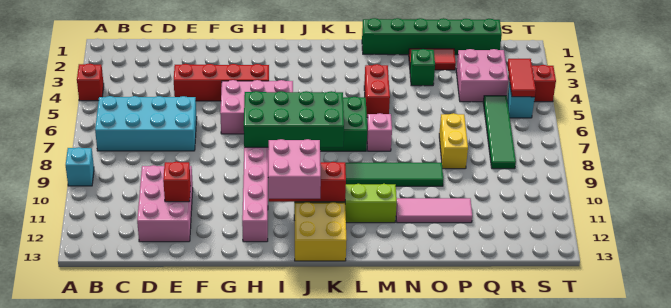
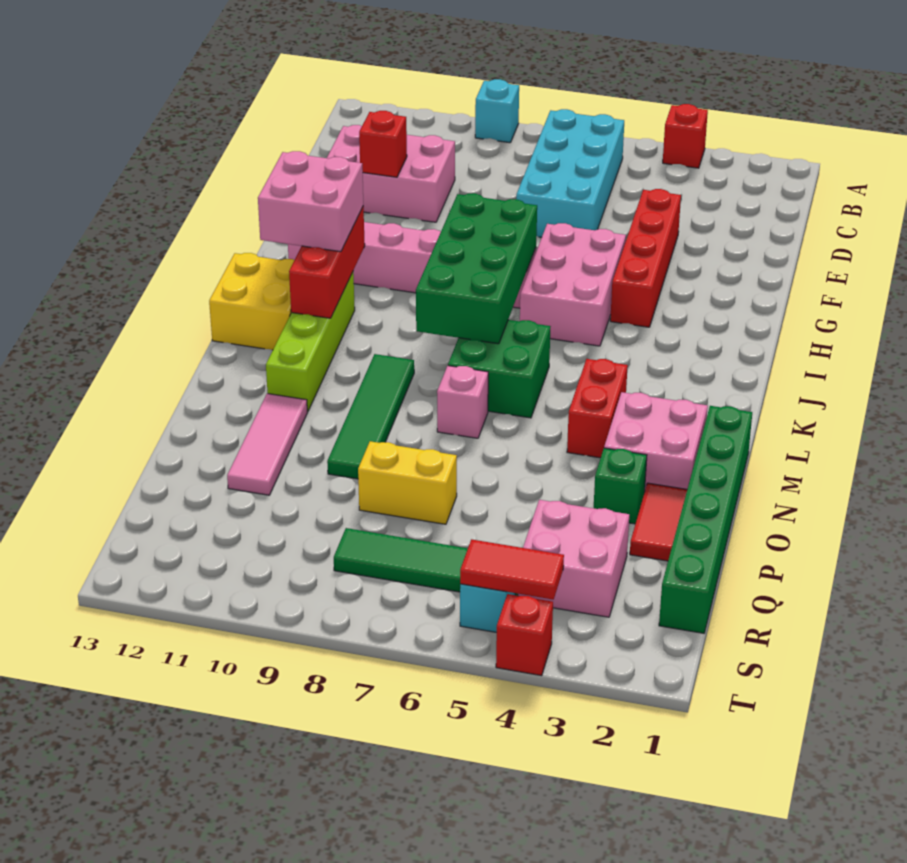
none -> pink brick M2:N3 level 1
red brick M4:M5 level 1 -> red brick L4:M4 level 1

